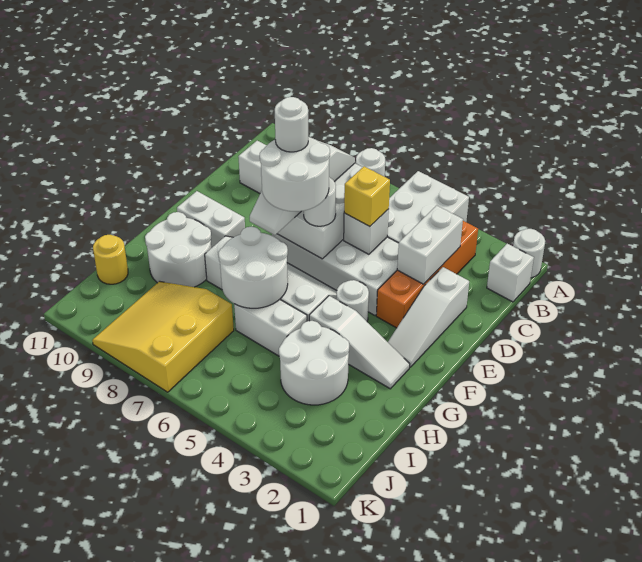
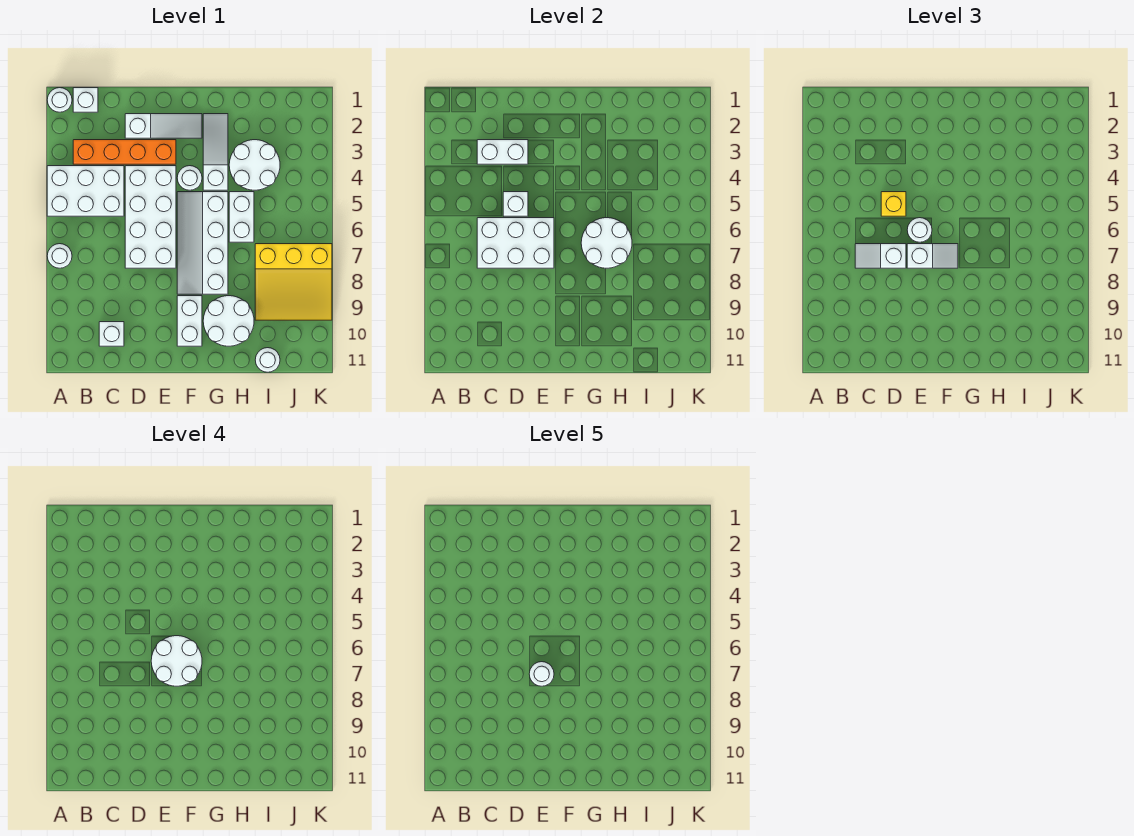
yellow round brick I11 level 1 -> white round brick I11 level 1

